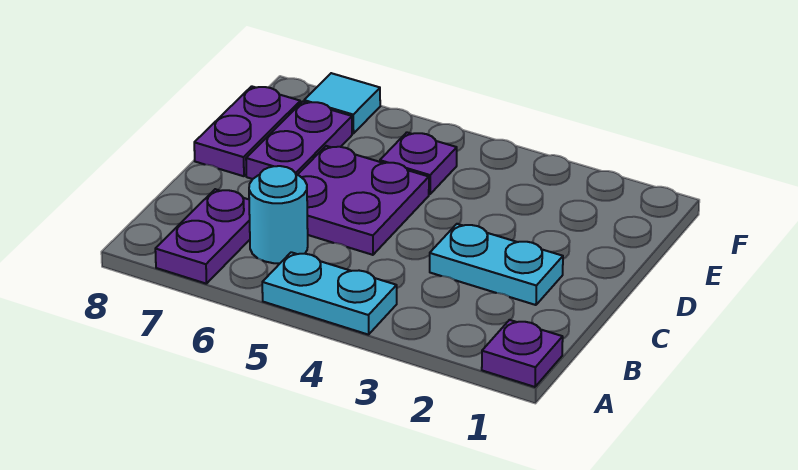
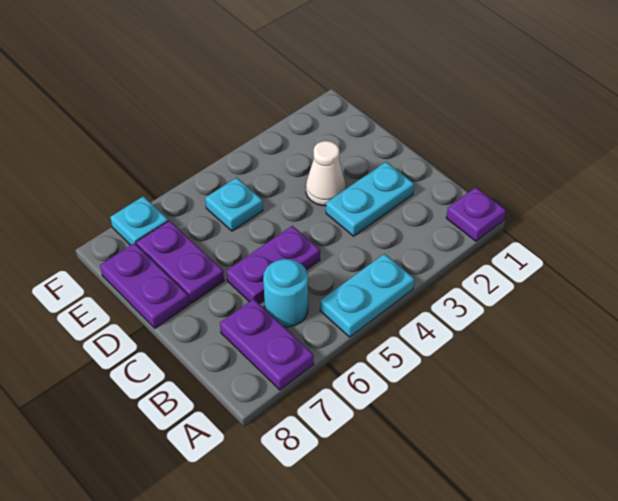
purple plate C5:D6 level 1 -> purple plate C5:C6 level 1
none -> white cone D3 level 1
purple plate E5 level 1 -> cyan plate E5 level 1
cyan tile F7 level 1 -> cyan plate F7 level 1

